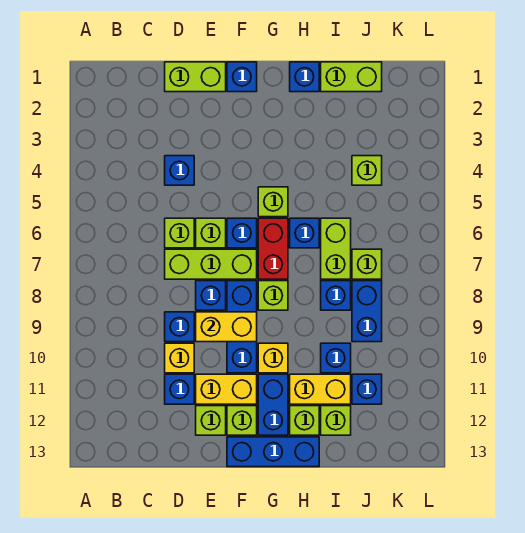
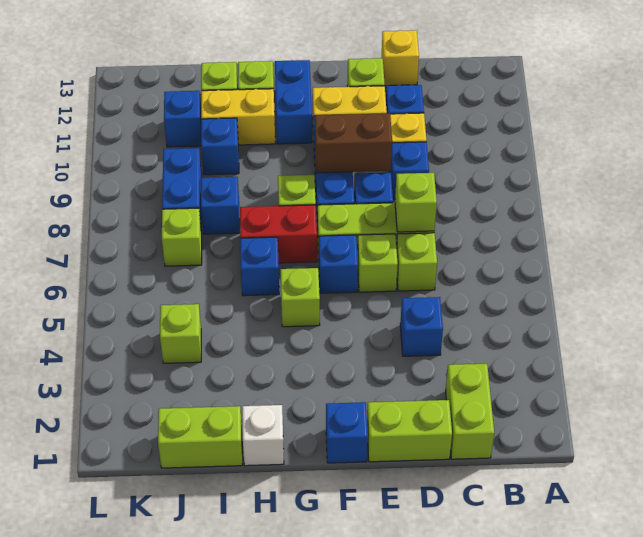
yellow brick E9:F9 level 2 -> brown brick E9:F9 level 2
lime brick F12 level 1 -> lime brick D7 level 2
blue brick F13:H13 level 1 -> none
red brick G6:G7 level 1 -> red brick G7:H7 level 1
yellow brick G10 level 1 -> yellow brick D13 level 1
blue brick H1 level 1 -> white brick H1 level 1
lime brick I6:I7 level 1 -> lime brick C1:C2 level 1

